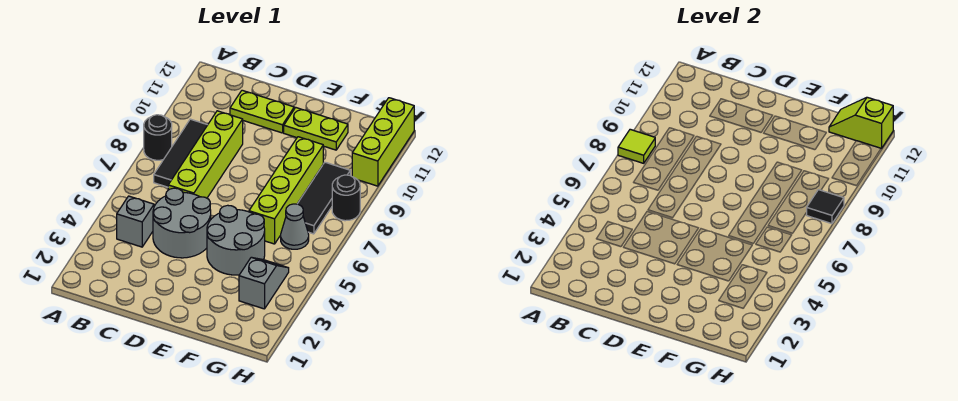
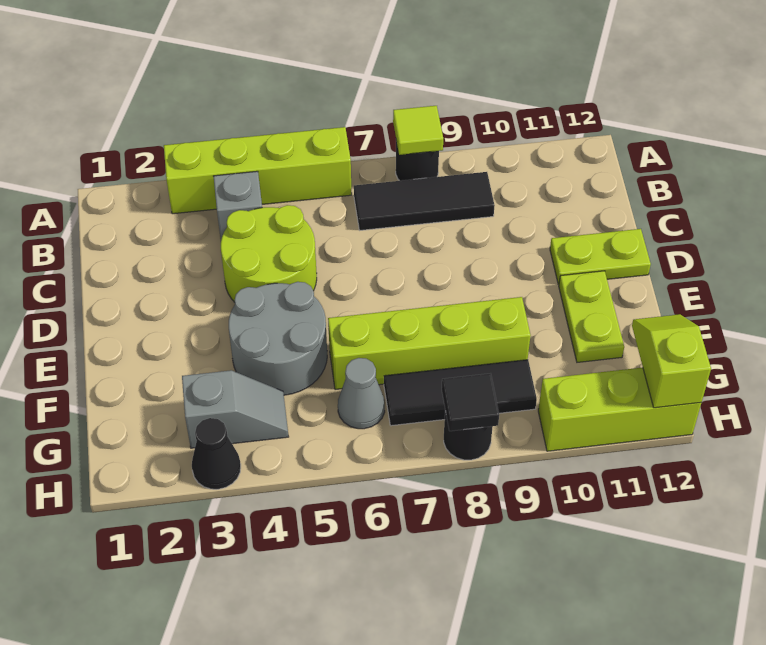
grey round brick C4:D5 level 1 -> lime round brick C4:D5 level 1
lime brick C6:C9 level 1 -> lime brick A3:A6 level 1
lime plate C11:D11 level 1 -> lime plate D11:D12 level 1
none -> black cone H3 level 1

